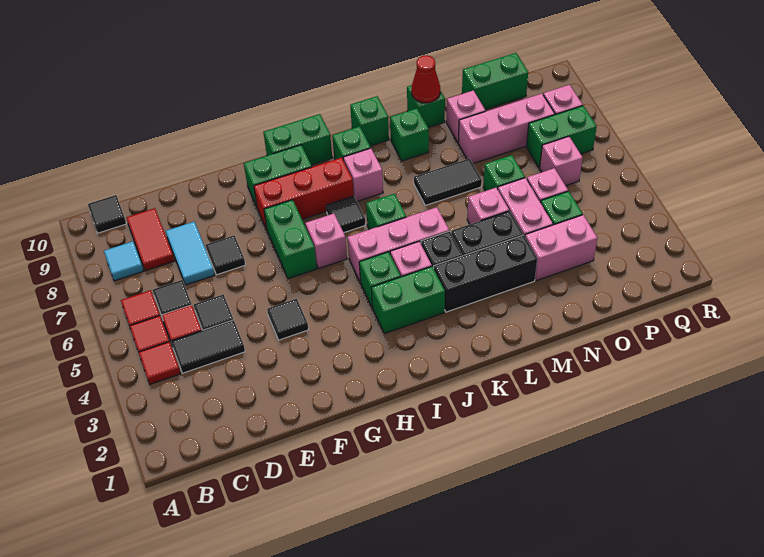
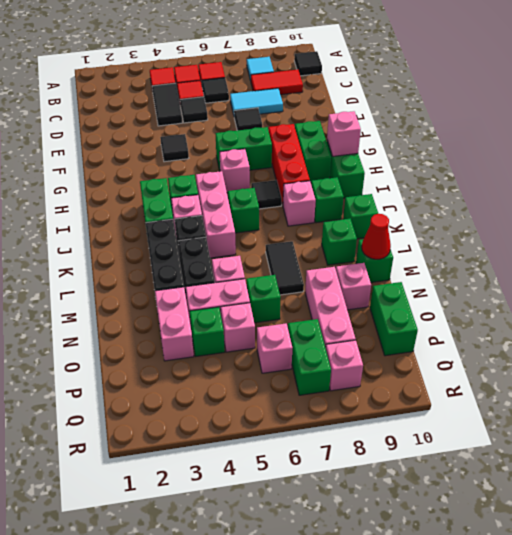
none -> pink brick H10 level 2

